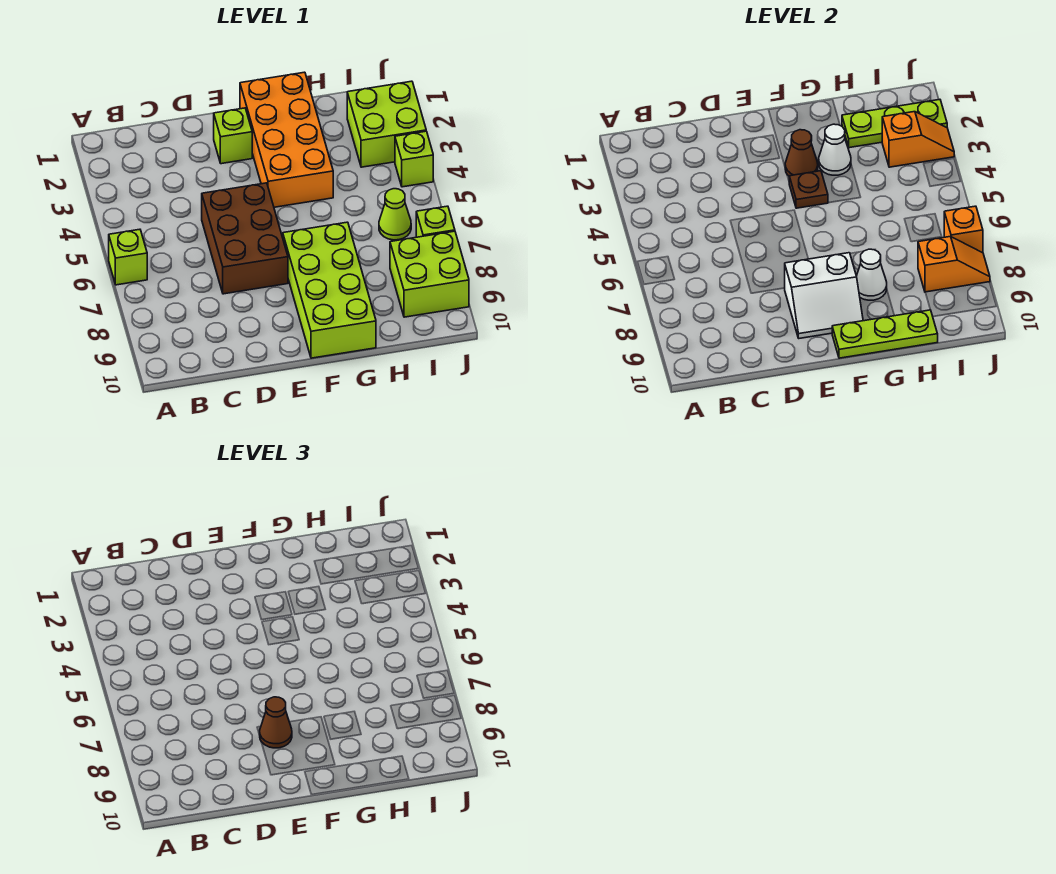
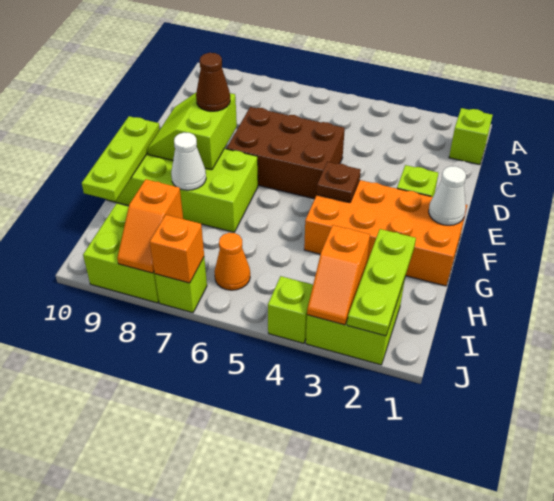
lime brick A6 level 1 -> lime brick B1 level 1
white slope E8:F9 level 2 top 8 -> lime slope E8:F9 level 2 top 8
brown cone F3 level 2 -> none
white cone G3 level 2 -> white cone F1 level 2
lime cone I6 level 1 -> orange cone I6 level 1

